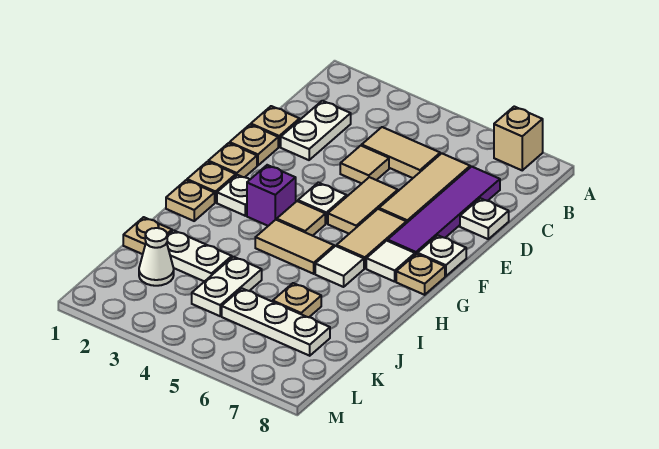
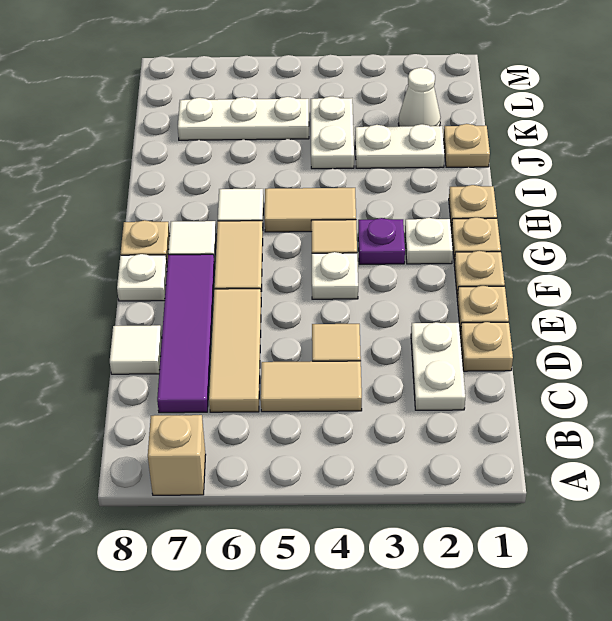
white plate D8 level 1 -> white tile D8 level 1
tan tile E5:F5 level 1 -> none
purple brick G3 level 1 -> purple plate G3 level 1
tan plate J6 level 1 -> none

